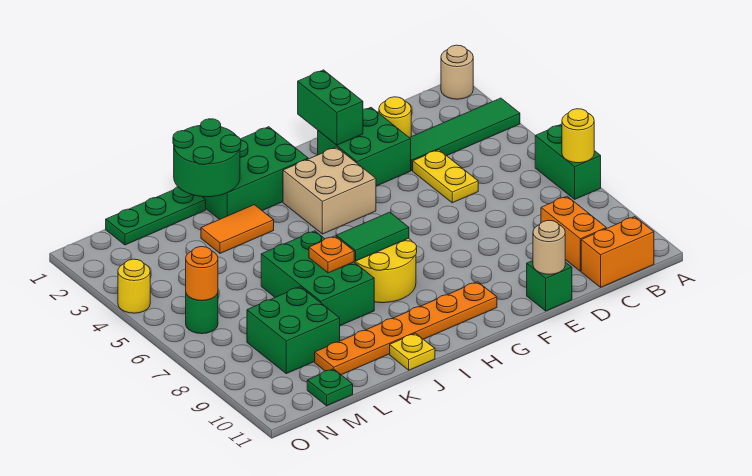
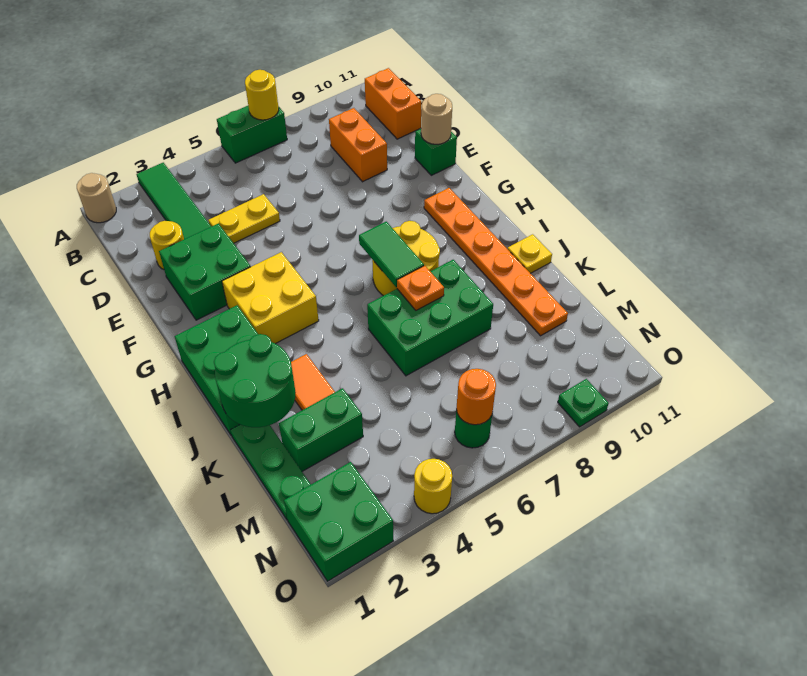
orange brick C9:C10 level 1 -> orange brick C9:D9 level 1
green brick F1:F2 level 2 -> green brick L2:L3 level 1
tan brick G3:H4 level 1 -> yellow brick G3:H4 level 1
green brick L8:M9 level 1 -> green brick N1:O2 level 1
green plate M11 level 1 -> green plate O9 level 1

